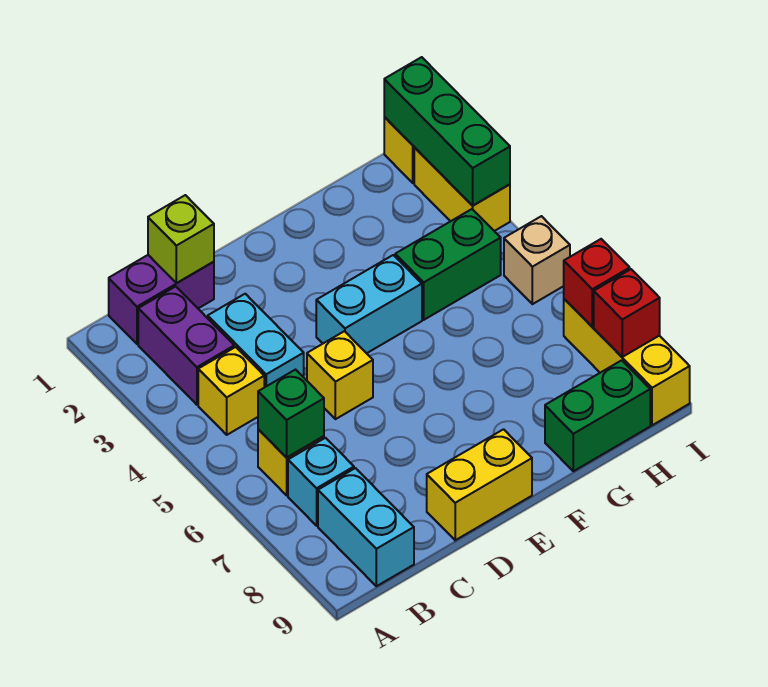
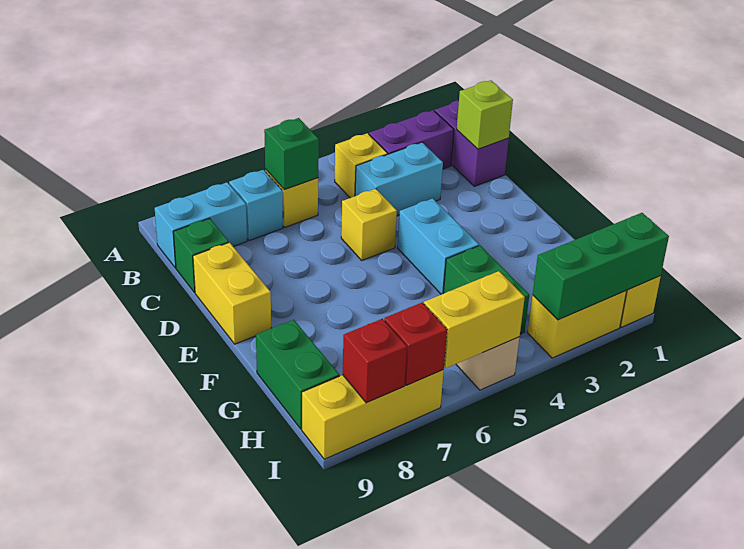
none -> green brick C9 level 1
none -> yellow brick I5:I6 level 2

